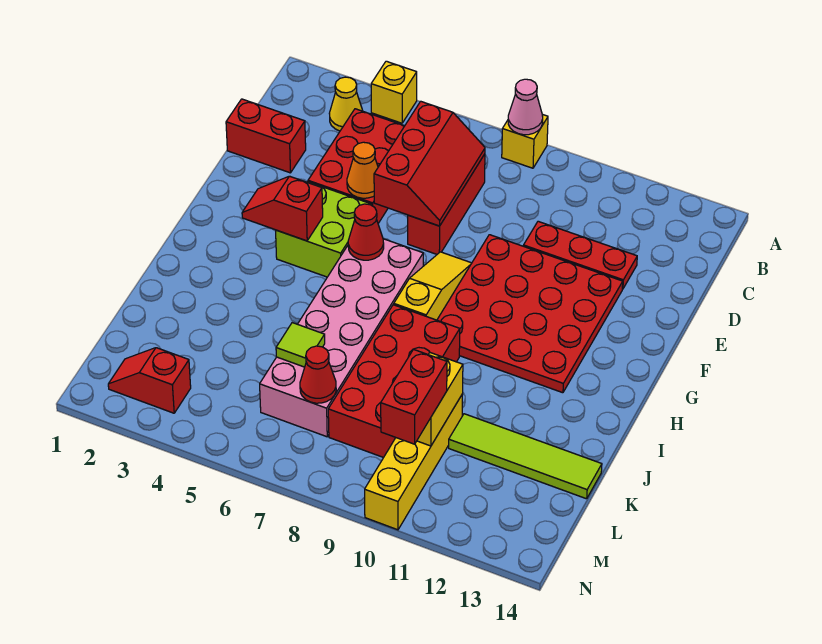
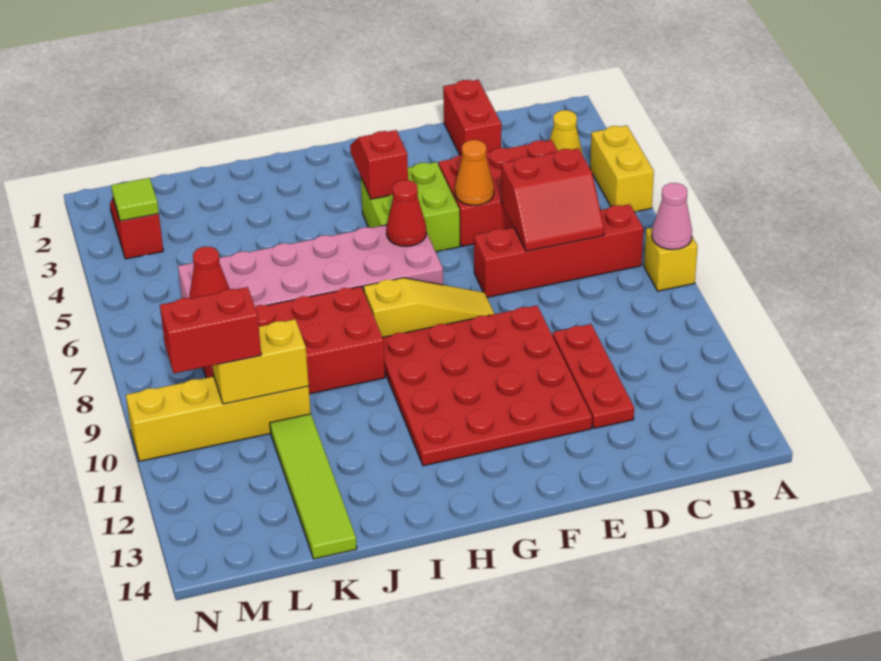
yellow brick A4 level 1 -> yellow brick A4:A5 level 1
red slope C6:E7 level 2 top 6 -> red slope C6:D7 level 2 top 6
red brick C7:E7 level 1 -> red brick B7:E7 level 1
lime tile K6 level 2 -> lime tile M3 level 2

